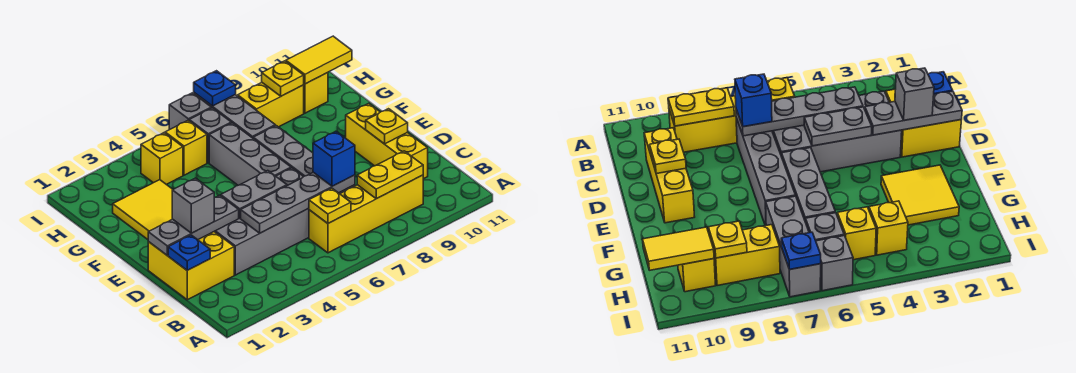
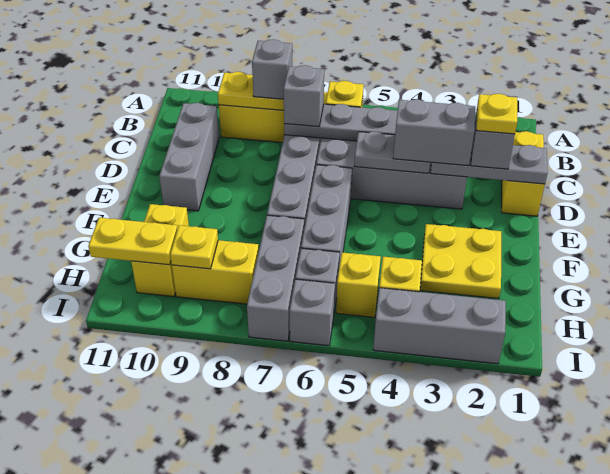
none -> grey brick B8 level 3
yellow brick C1:D2 level 1 -> yellow brick C1:D1 level 1
blue plate C1 level 2 -> none
blue brick C7 level 3 -> grey brick C7 level 3
yellow brick C10:E10 level 1 -> grey brick C10:E10 level 1
none -> grey brick D3:D4 level 3
yellow plate D10 level 2 -> yellow plate D2 level 4
yellow tile F2:G3 level 1 -> yellow plate F2:G3 level 1
yellow brick H10 level 1 -> yellow brick G10:H10 level 1
yellow tile H10:H11 level 2 -> yellow plate H10:H11 level 2
none -> grey brick I2:I4 level 1
blue plate I7 level 2 -> none

